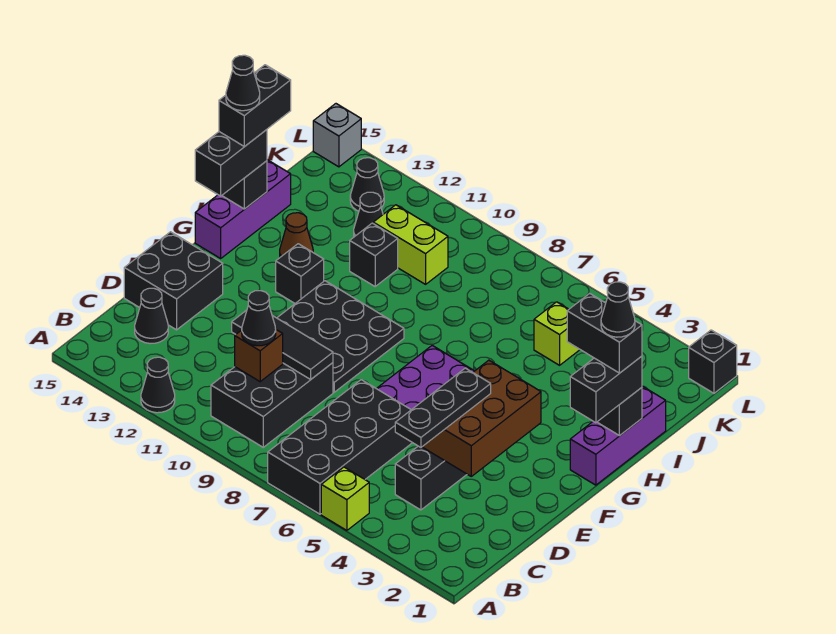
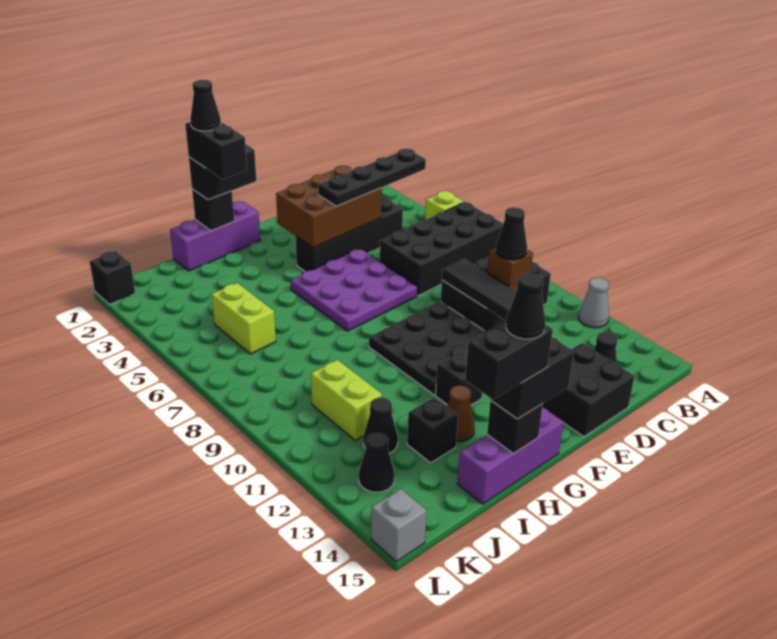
black cone A12 level 1 -> grey cone A12 level 1
black plate C4:E4 level 3 -> black plate B4:E4 level 3
black brick I11 level 1 -> black brick I13 level 1
lime brick J5 level 1 -> lime brick J5:J6 level 1

